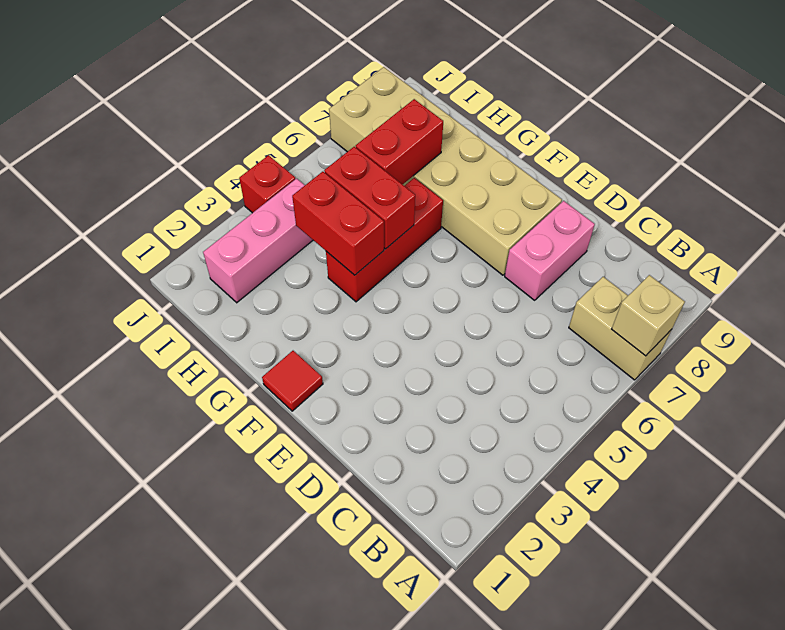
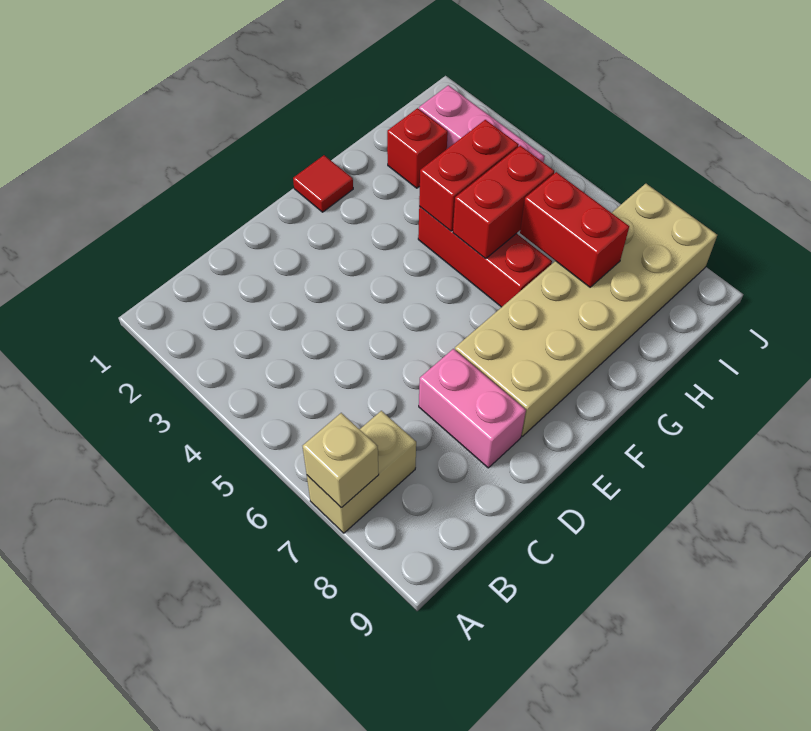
red brick J4 level 1 -> red brick H2 level 1

